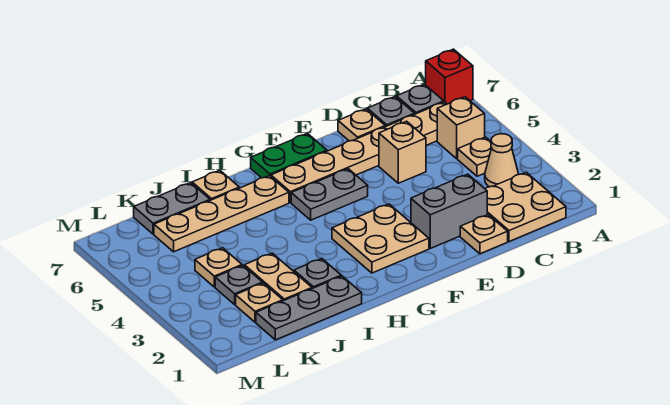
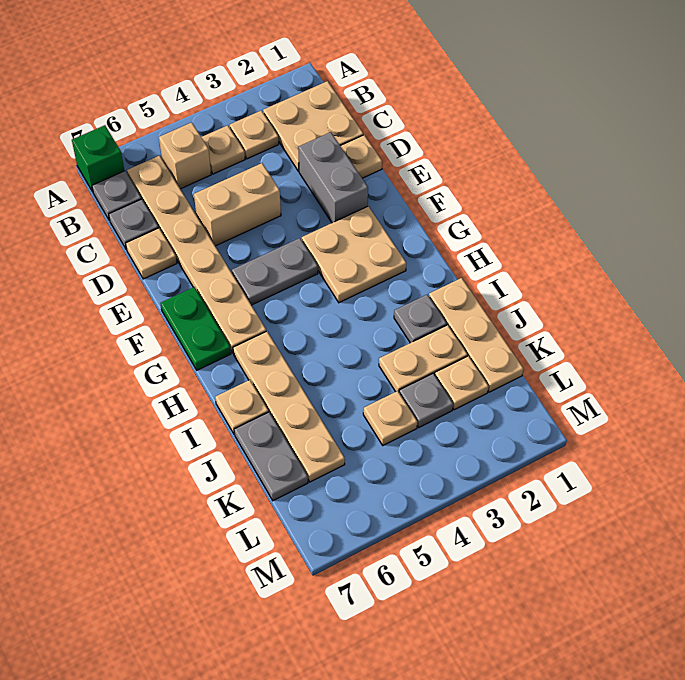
red brick A7 level 1 -> green brick A7 level 1
tan cone B3 level 1 -> tan plate B3 level 1
tan brick D5 level 1 -> tan brick D4:D5 level 1
grey plate F5:G5 level 1 -> grey plate F4:F5 level 1
grey plate I1:K1 level 1 -> tan plate I1:K1 level 1

